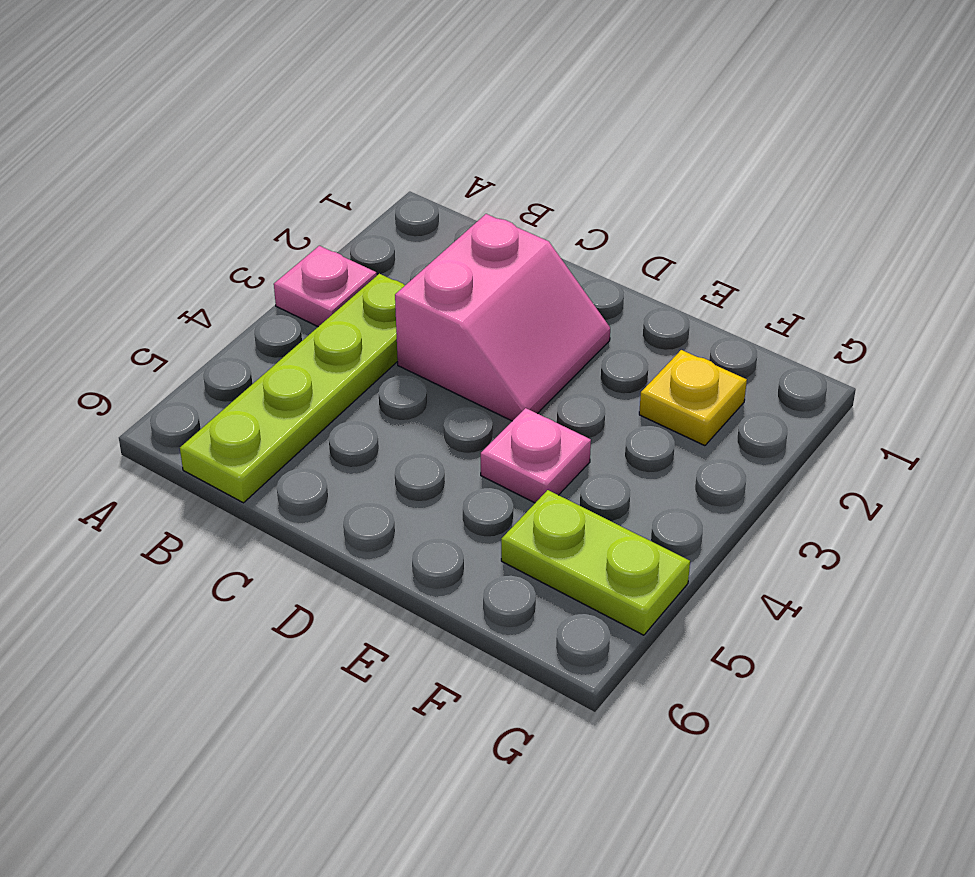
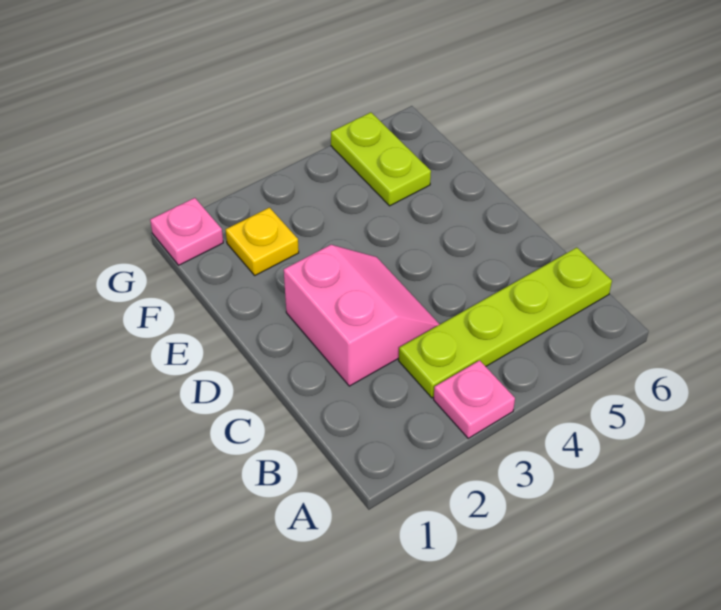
pink slope C2:D3 level 1 top C -> pink slope C2:D3 level 1 top 2
pink plate E4 level 1 -> pink plate G1 level 1

